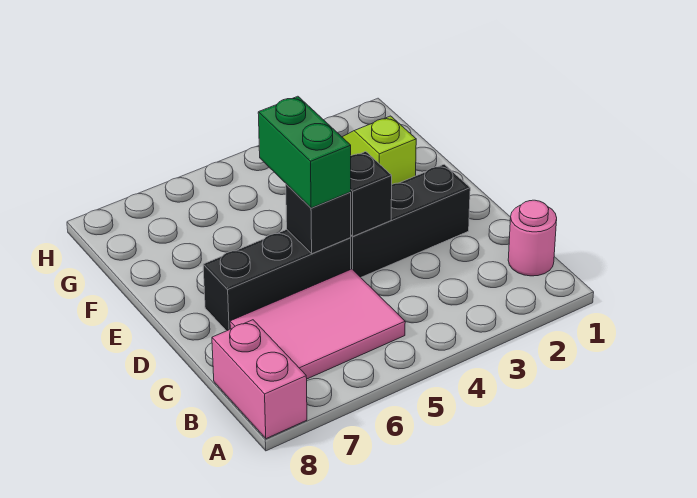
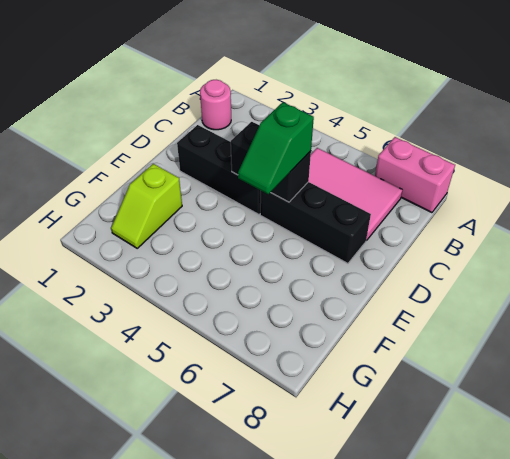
pink brick A8:B8 level 1 -> pink brick A7:A8 level 1
green brick D5:E5 level 3 -> green slope D5:E5 level 3 top D

